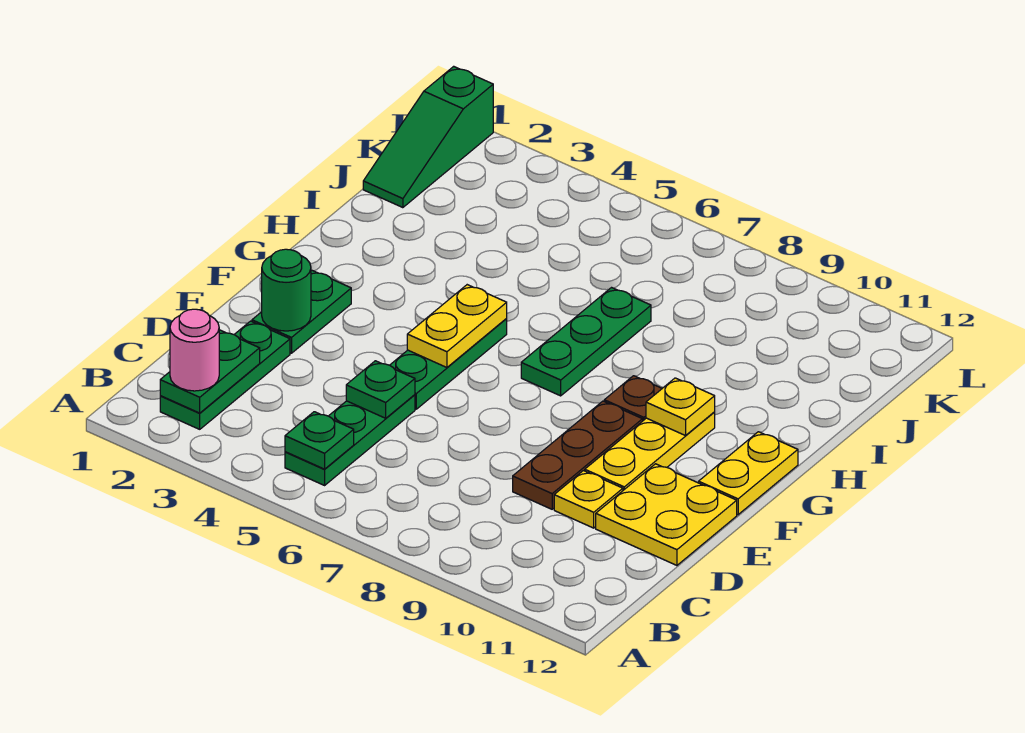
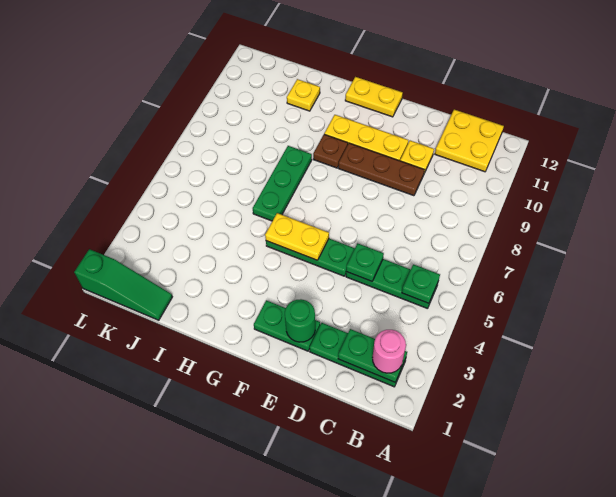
yellow plate D11:E12 level 1 -> yellow plate B11:C12 level 1
green plate G7:I7 level 1 -> green plate H6:H8 level 1
yellow plate G10 level 2 -> yellow plate I11 level 1

